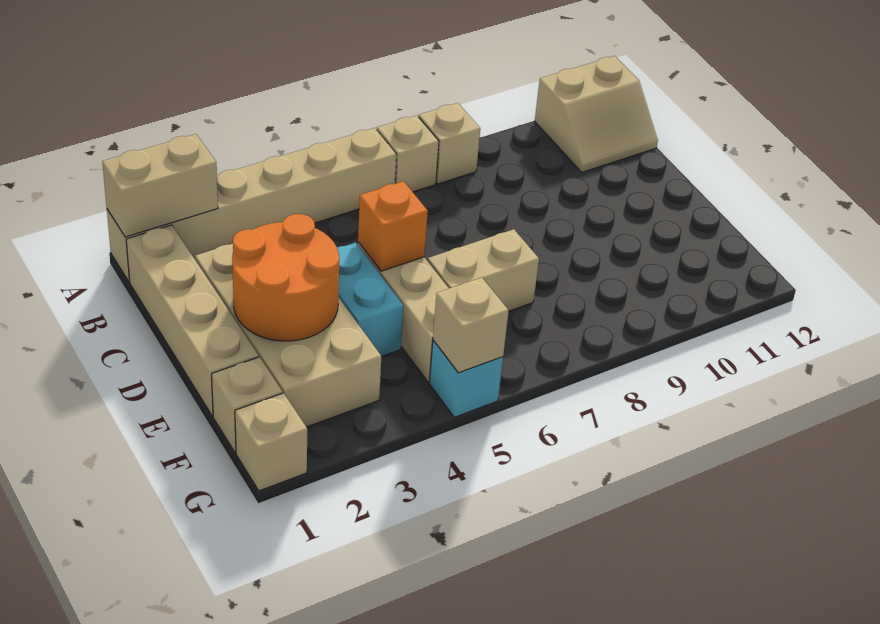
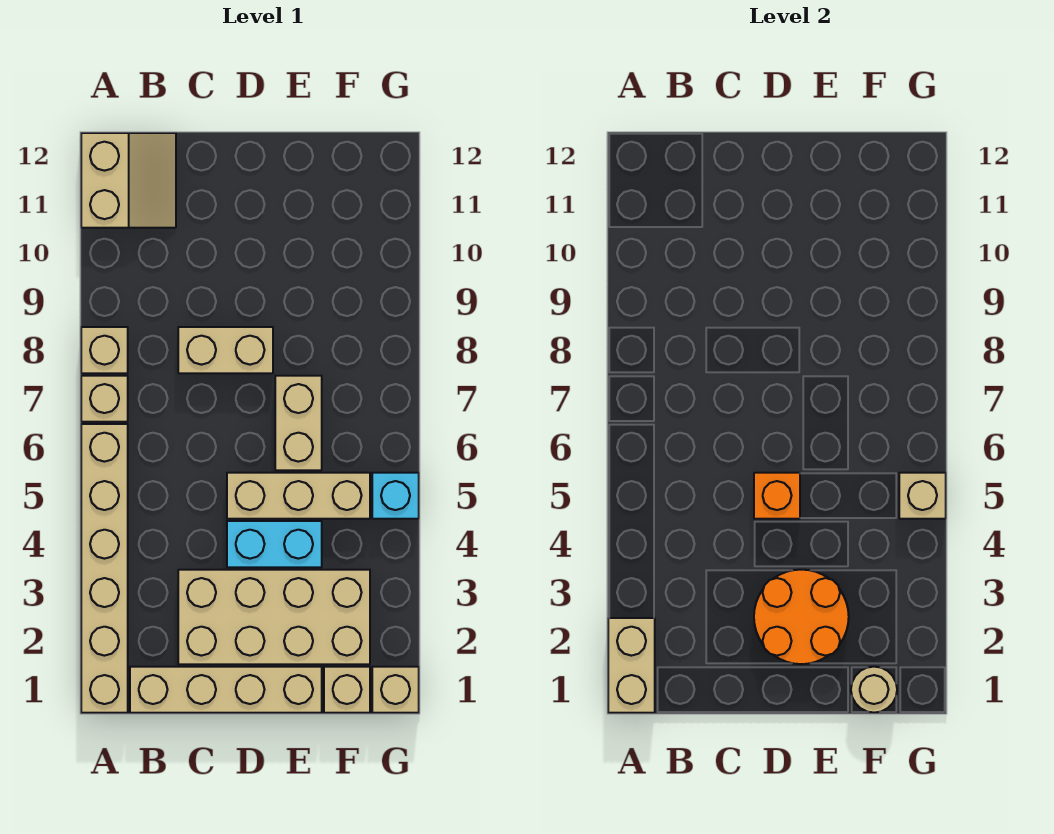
none -> tan brick C8:D8 level 1
none -> tan round brick F1 level 2

